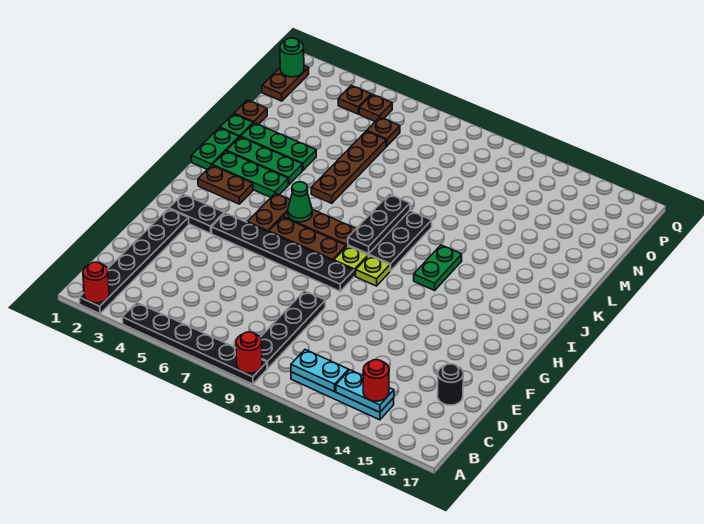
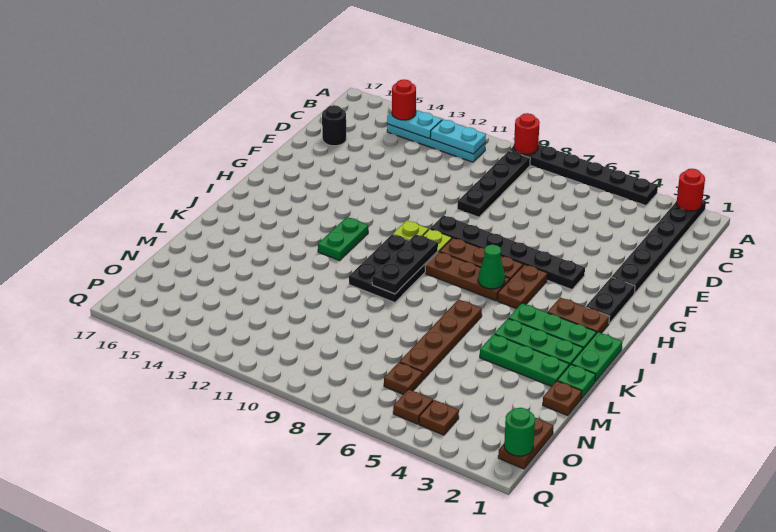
black plate G2:G3 level 1 -> black plate G2:H2 level 1

